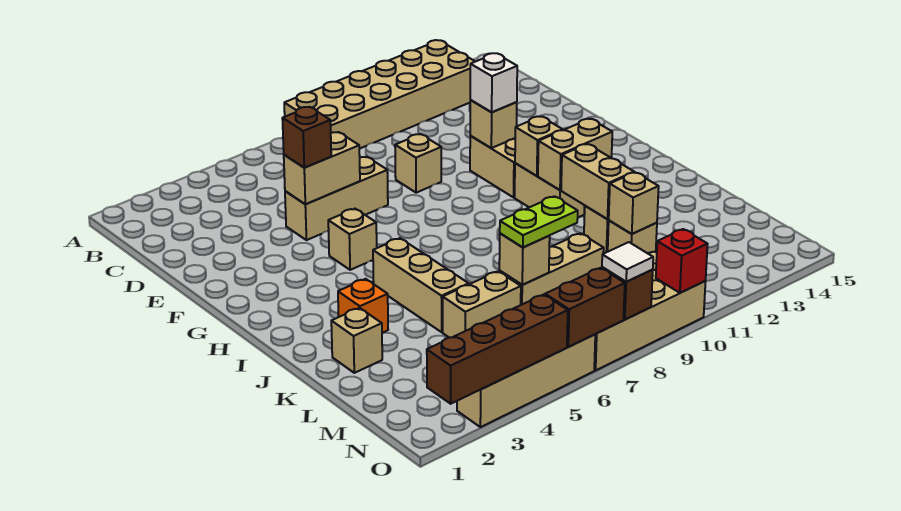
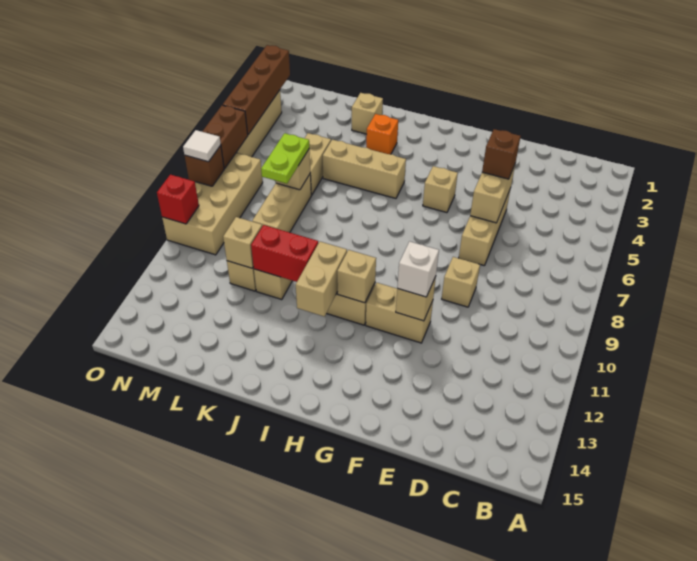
tan brick A8:B13 level 1 -> none
tan brick J11:K11 level 2 -> red brick J11:K11 level 2

